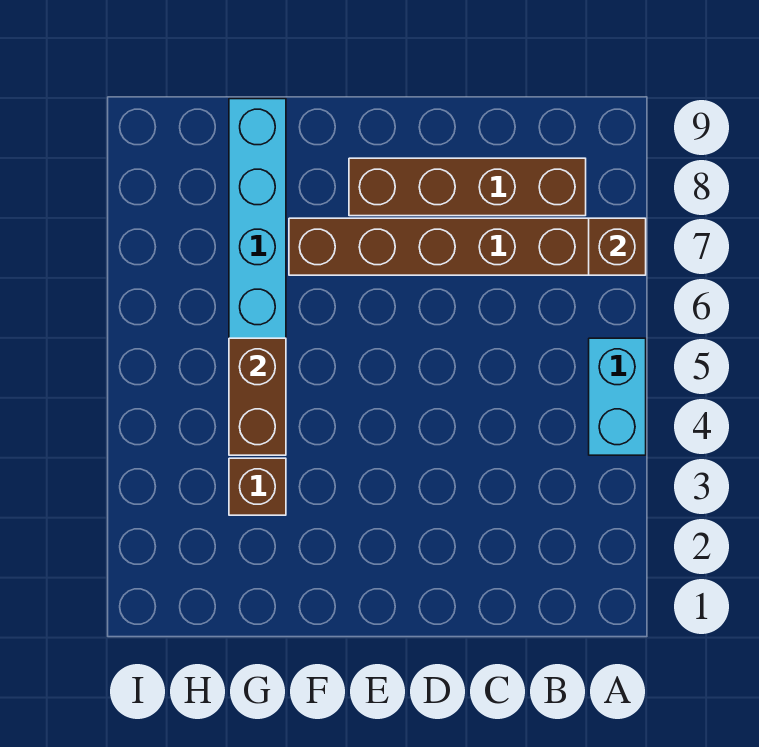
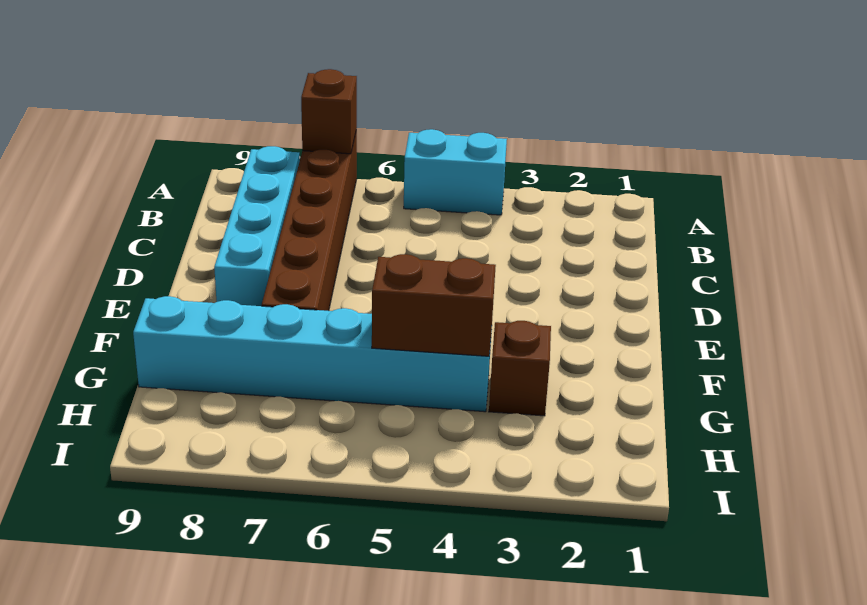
brown brick B8:E8 level 1 -> cyan brick B8:E8 level 1

